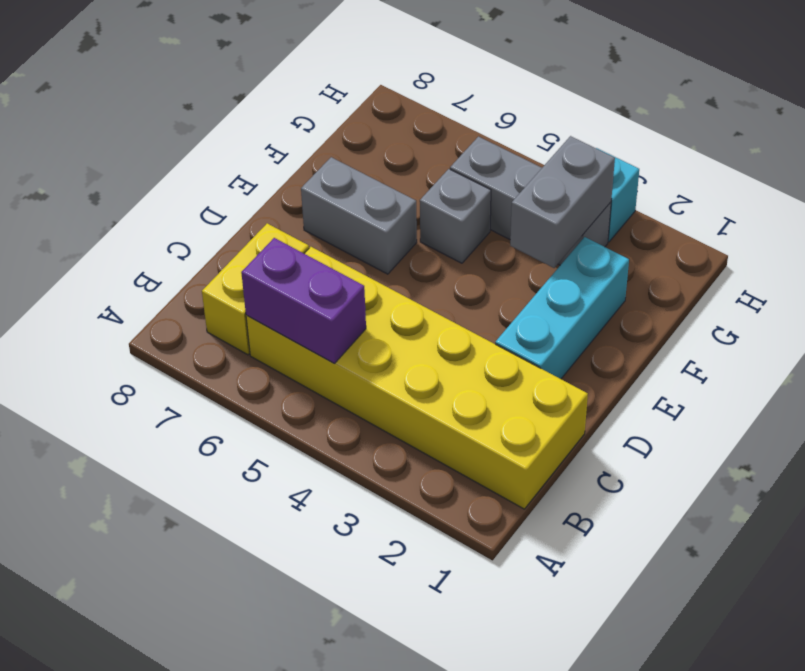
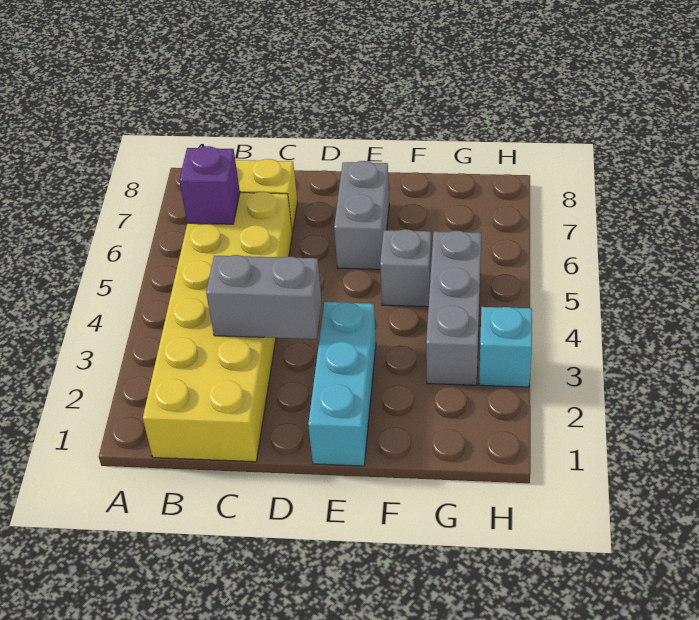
purple brick B5:B6 level 2 -> purple brick B6 level 2
cyan brick D2:F2 level 1 -> cyan brick E1:E3 level 1
grey brick F3:G3 level 2 -> grey brick C3:D3 level 2

